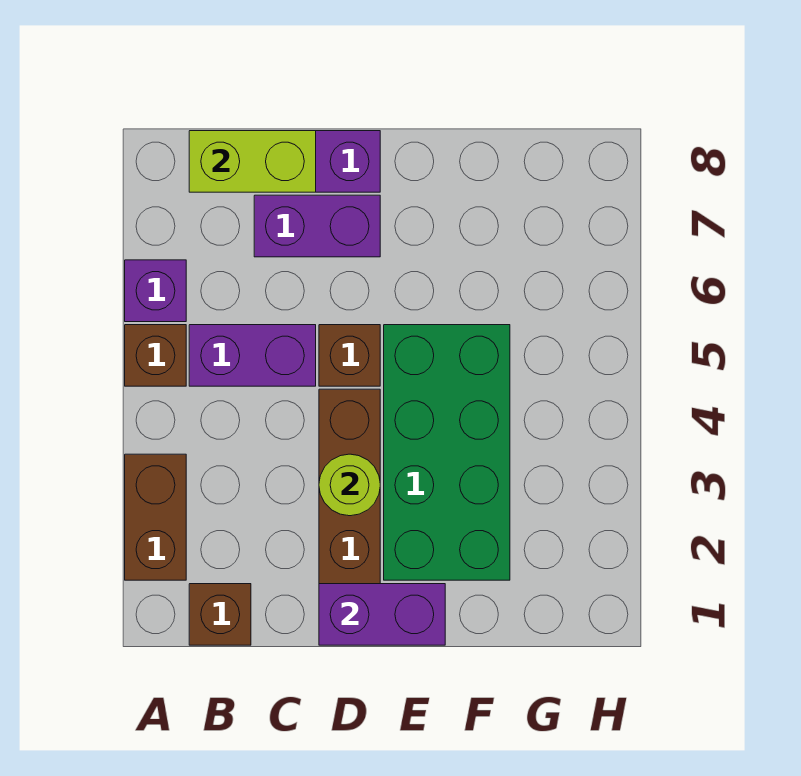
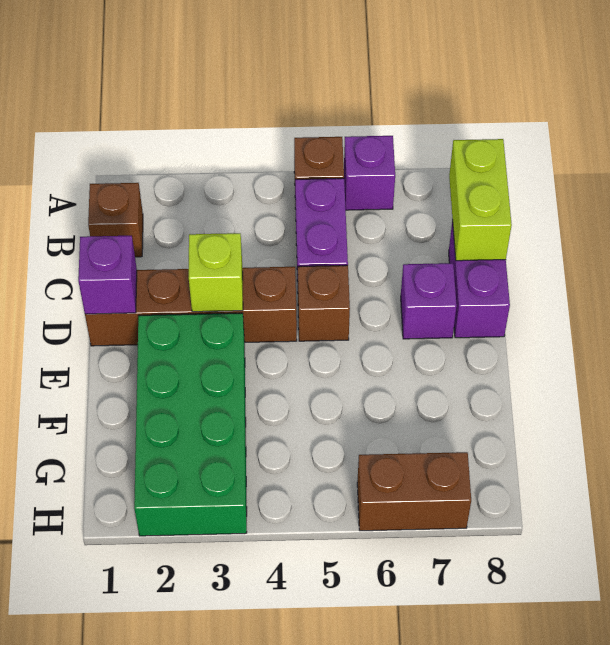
brown brick A2:A3 level 1 -> brown brick H6:H7 level 1
purple brick C7:D7 level 1 -> purple brick D7 level 1
purple brick D1:E1 level 2 -> purple brick D1 level 2
lime round brick D3 level 2 -> lime brick D3 level 2
green brick E2:F5 level 1 -> green brick E2:H3 level 1

